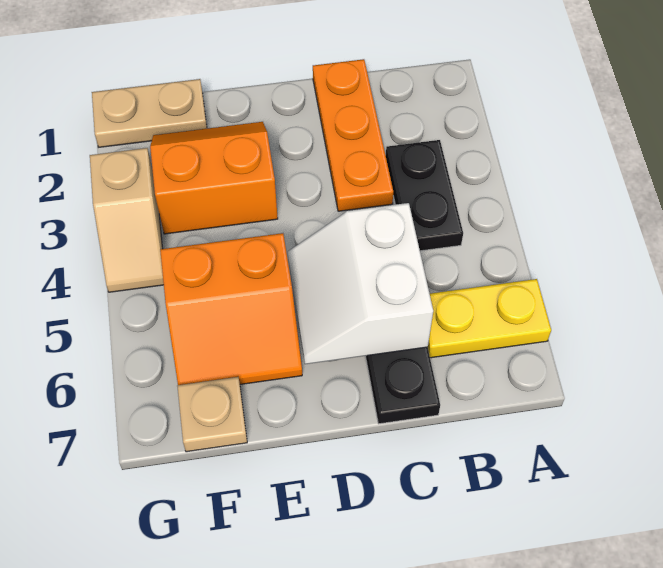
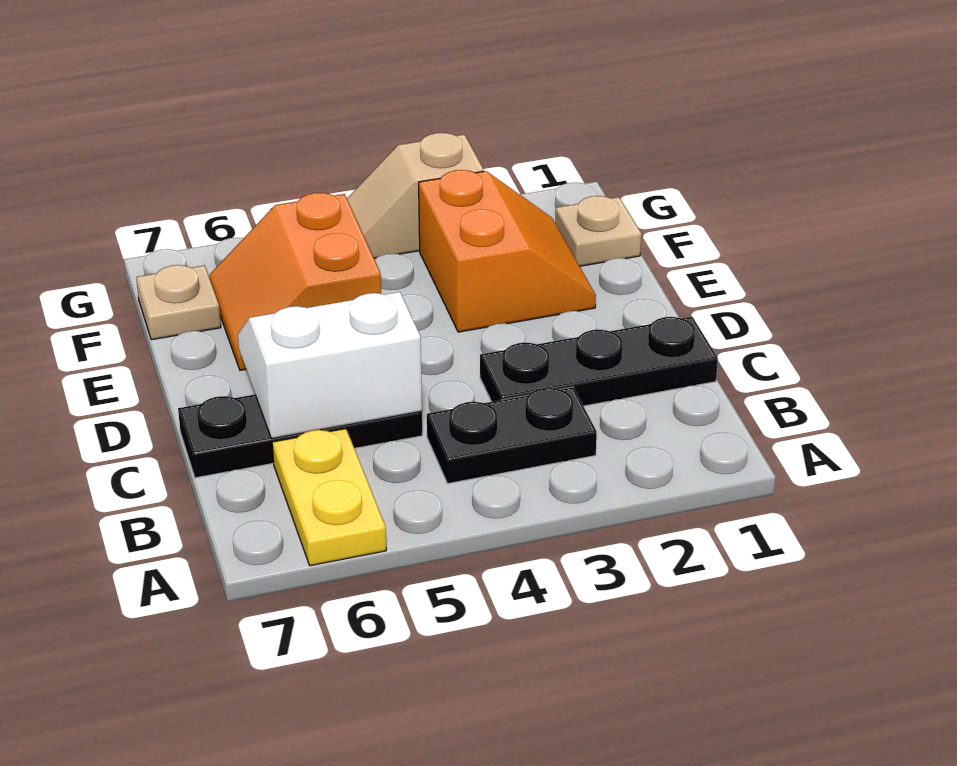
orange plate C1:C3 level 1 -> black plate C1:C3 level 1
tan plate F1:G1 level 1 -> tan plate F1 level 1

